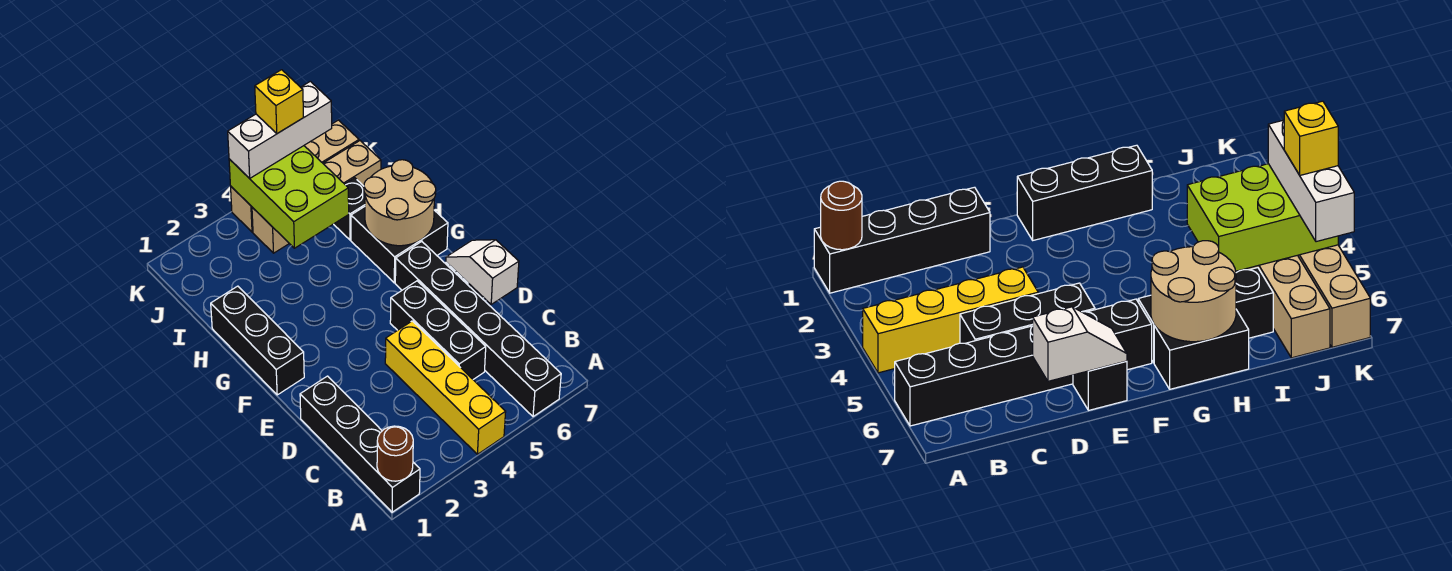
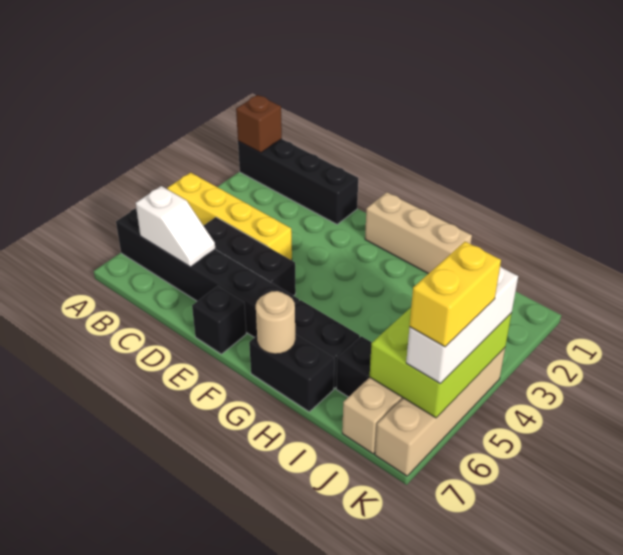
brown round brick A1 level 2 -> brown brick A1 level 2
white slope D7:E7 level 2 top D -> white slope B6:C6 level 2 top B
black brick F1:H1 level 1 -> tan brick F1:H1 level 1
tan round brick G6:H7 level 2 -> tan round brick G7 level 2
lime brick I4:K5 level 2 -> lime brick J4:K6 level 2
yellow brick K5 level 4 -> yellow brick K5:K6 level 4

